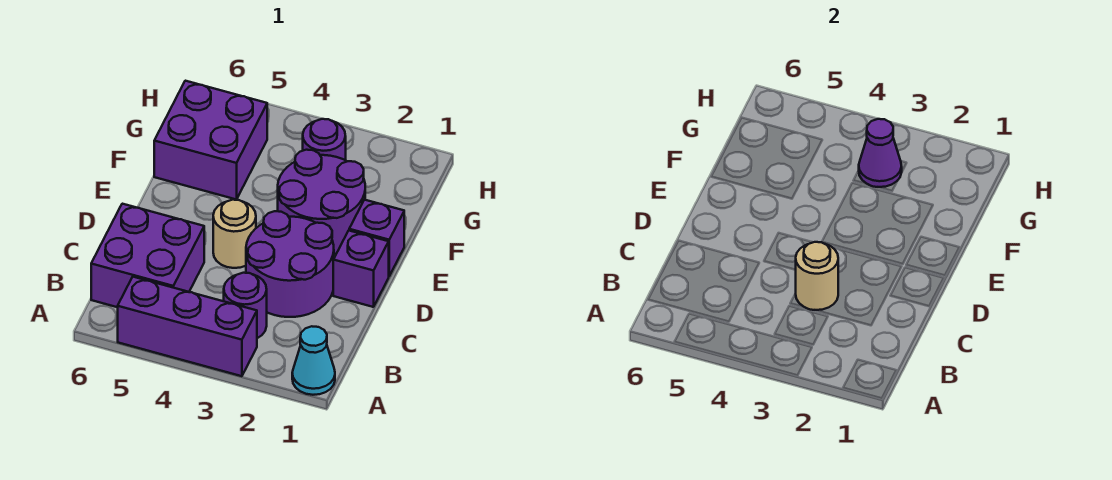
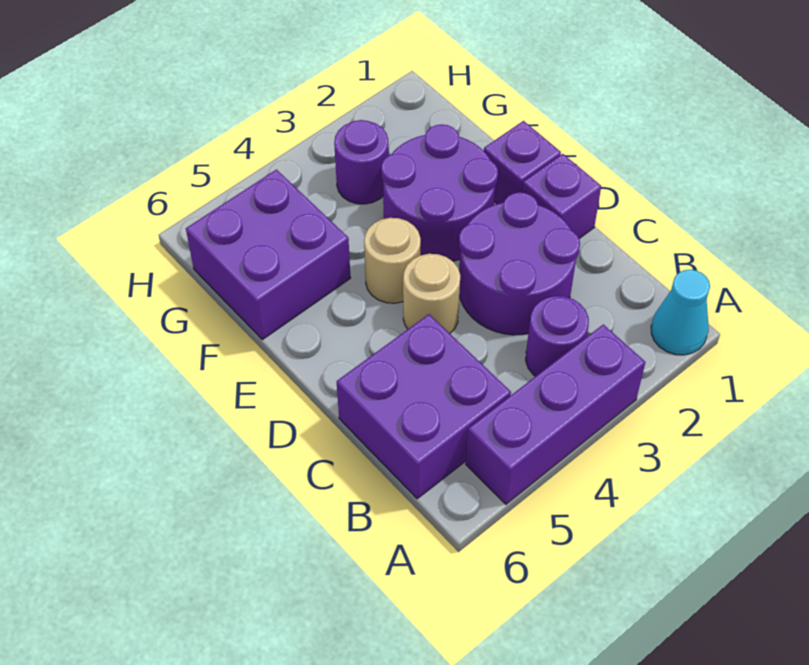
tan round brick C3 level 2 -> tan round brick E4 level 1
purple cone G3 level 2 -> none

